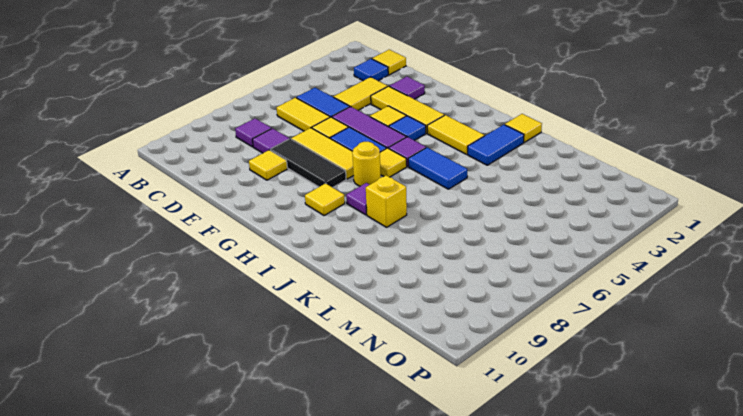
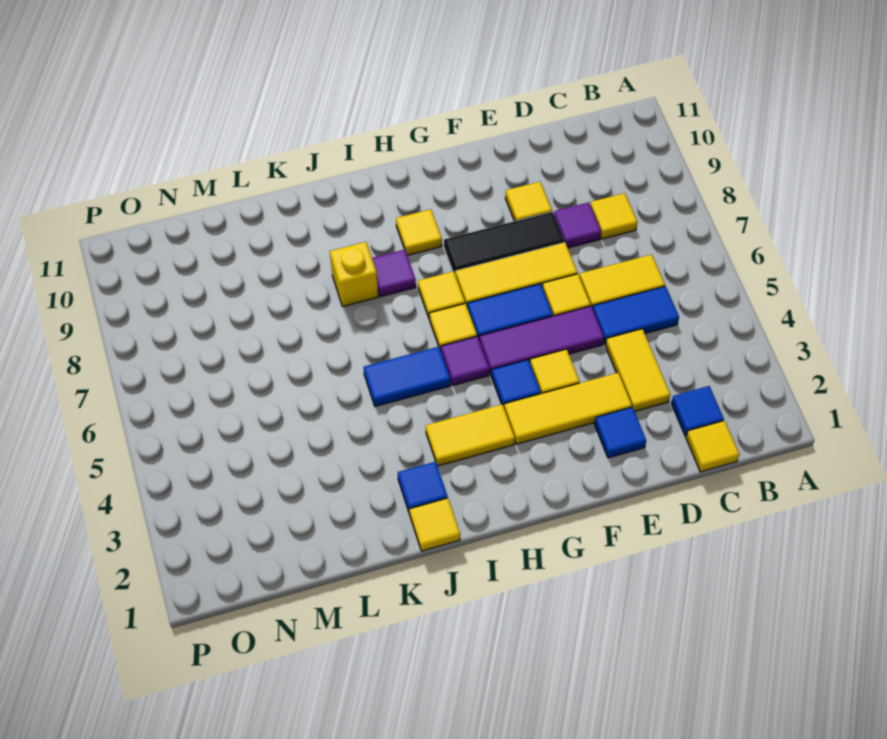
purple tile C8 level 1 -> yellow tile C8 level 1
purple tile E2 level 1 -> blue tile E2 level 1
yellow round brick H7 level 1 -> yellow tile H7 level 1
blue tile J2:J3 level 1 -> blue tile J2 level 1

